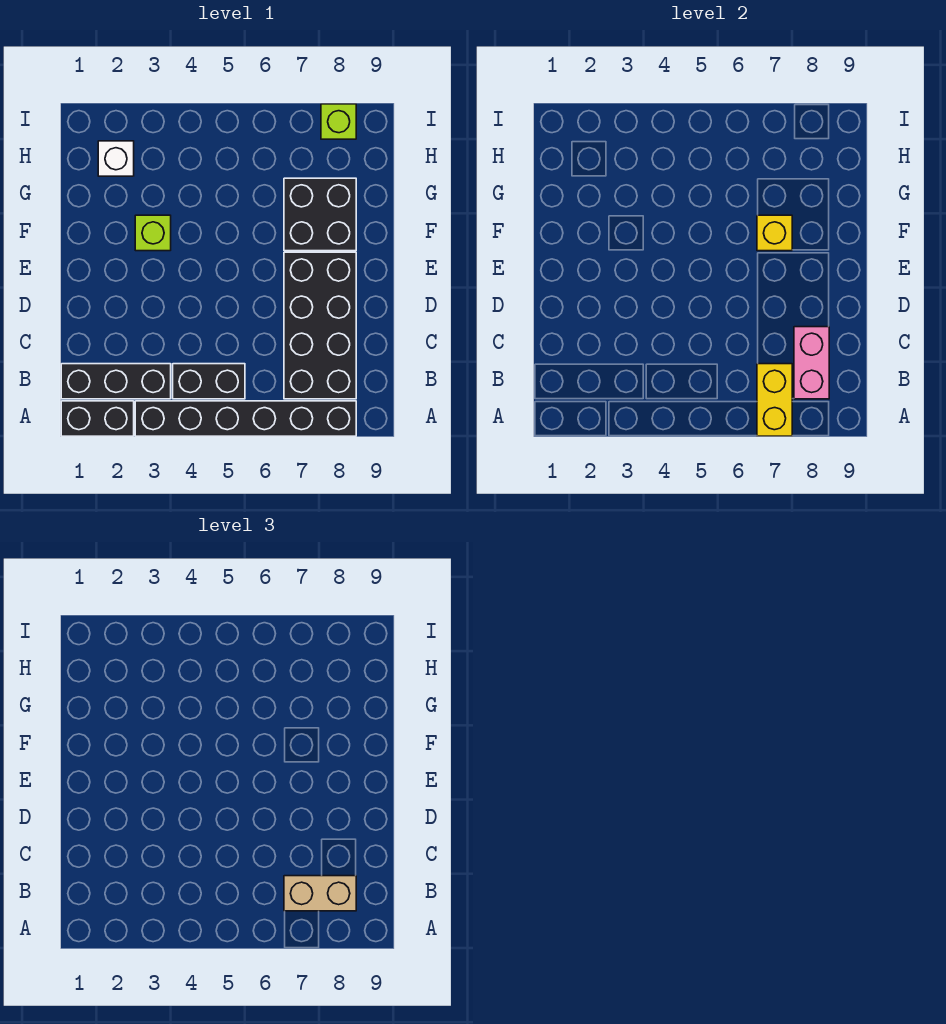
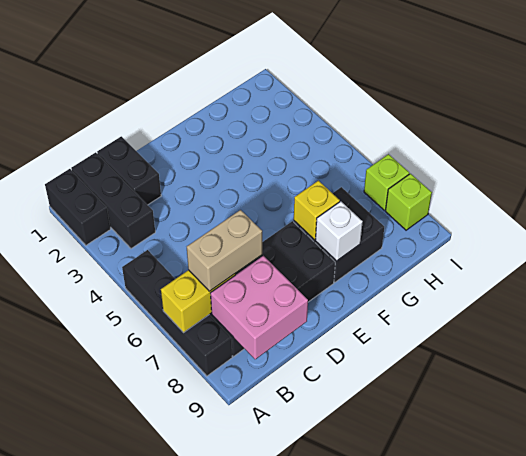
black brick A3:A8 level 1 -> black brick A5:A8 level 1
black brick B4:B5 level 1 -> black brick C1:C2 level 1
tan brick B7:B8 level 3 -> tan brick B7:C7 level 3
pink brick B8:C8 level 2 -> pink brick B8:C9 level 2
lime brick F3 level 1 -> lime brick I7 level 1
white brick H2 level 1 -> white brick F8 level 2

